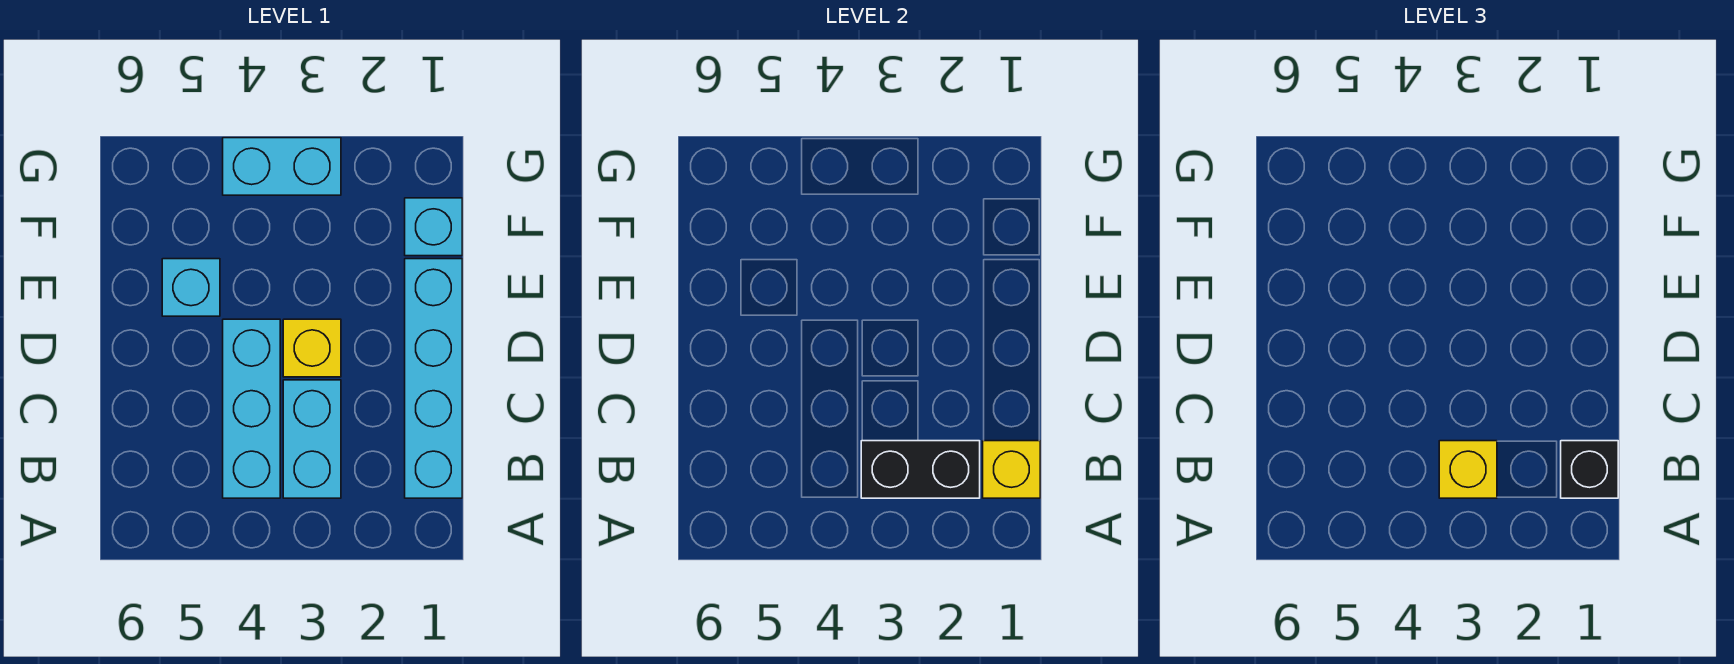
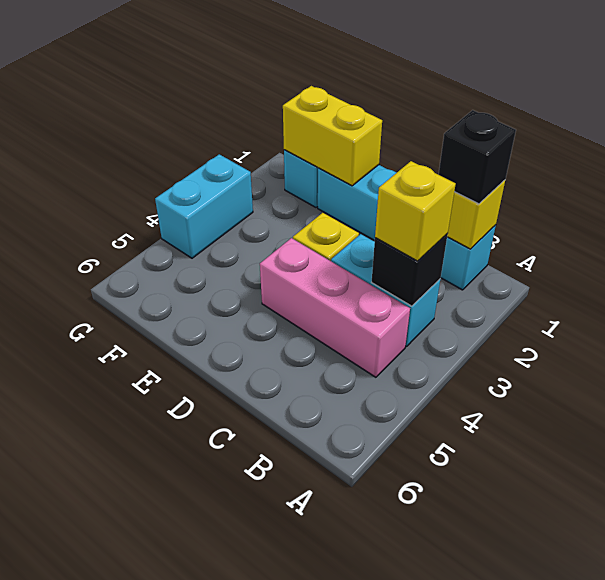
black brick B2:B3 level 2 -> black brick B3 level 2
cyan brick B4:D4 level 1 -> pink brick B4:D4 level 1
none -> yellow brick E1:F1 level 2
cyan brick E5 level 1 -> none

